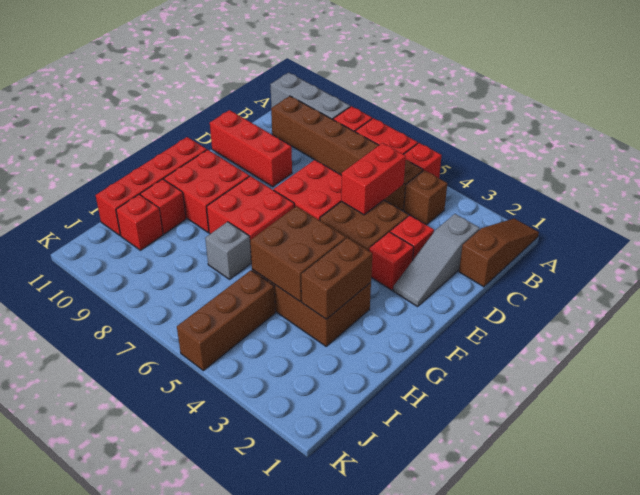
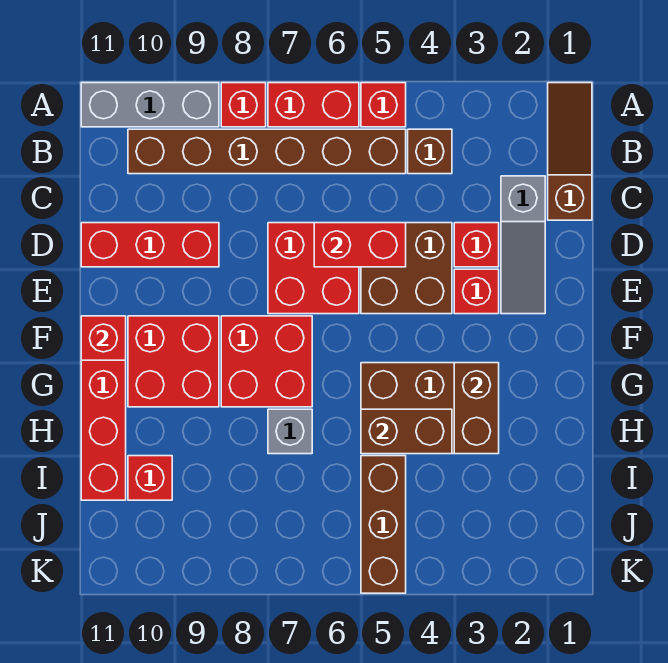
red brick C5:D5 level 2 -> red brick D5:D6 level 2
brown brick G4:H5 level 2 -> brown brick H4:H5 level 2
red brick H10 level 1 -> red brick F11 level 2

